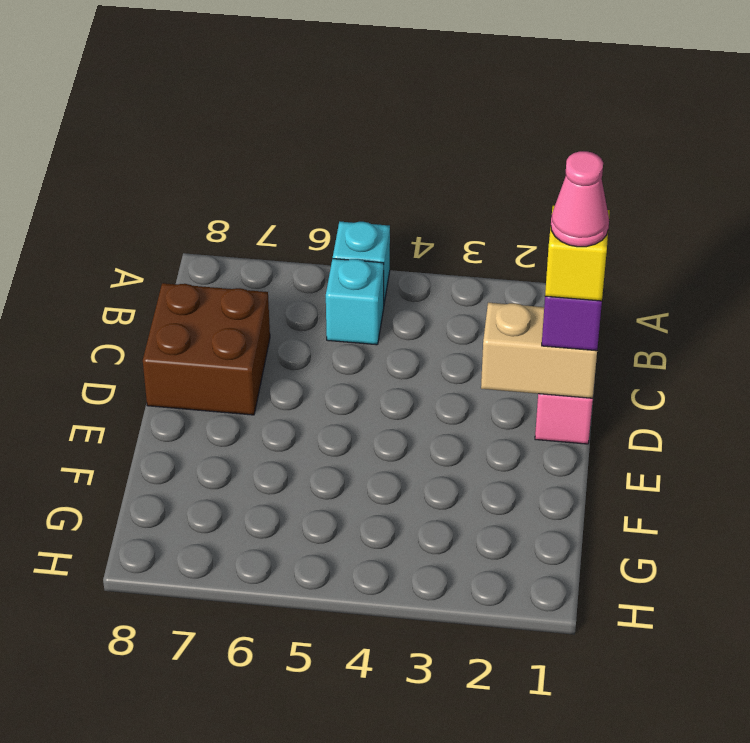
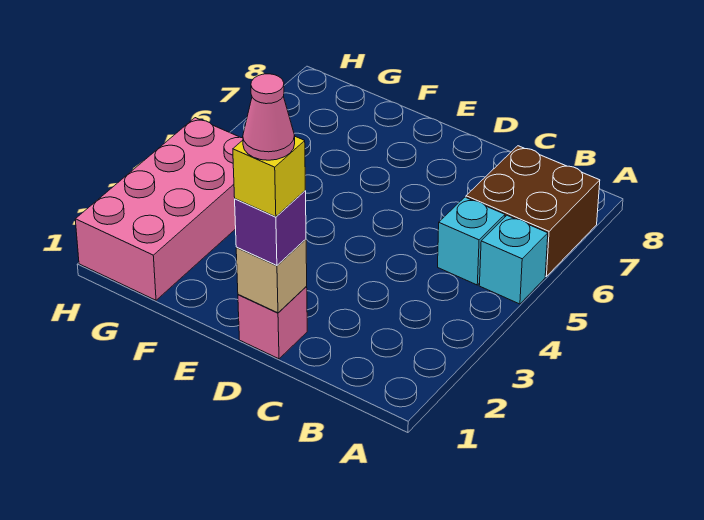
brown brick C7:D8 level 1 -> brown brick A6:B7 level 1
tan brick D1:D2 level 2 -> tan brick D1 level 2
none -> pink brick G1:H4 level 1

